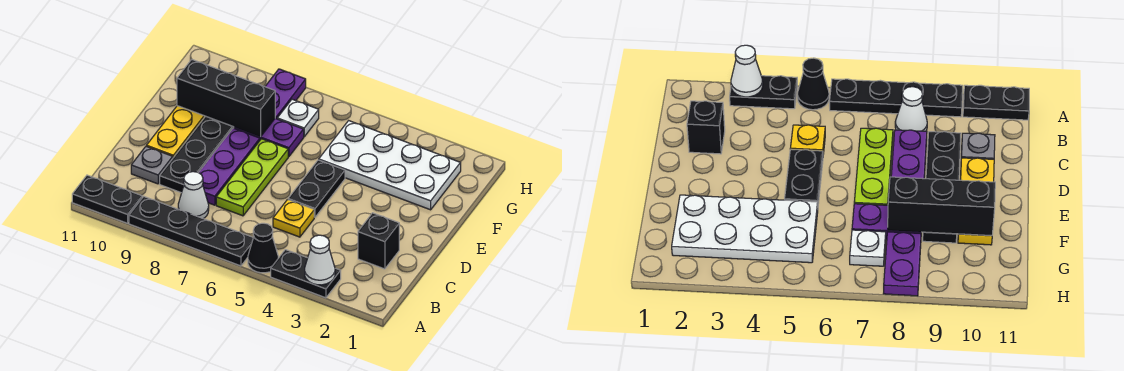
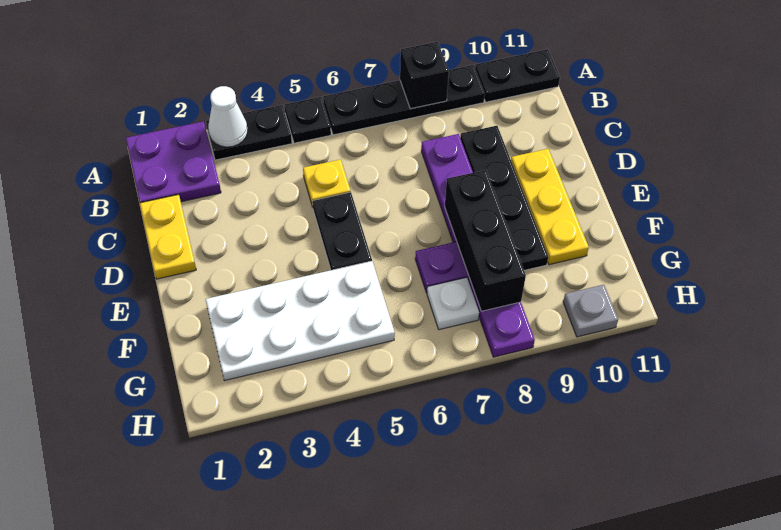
none -> purple plate A1:B2 level 1
black cone A5 level 1 -> black plate A5 level 1
white cone B8 level 1 -> none
none -> yellow plate C1:D1 level 1
black brick C2 level 1 -> black brick A8 level 2
lime plate C7:E7 level 1 -> none
grey plate C10 level 1 -> grey plate H10 level 1
black brick F8:F10 level 2 -> black brick E8:G8 level 2

